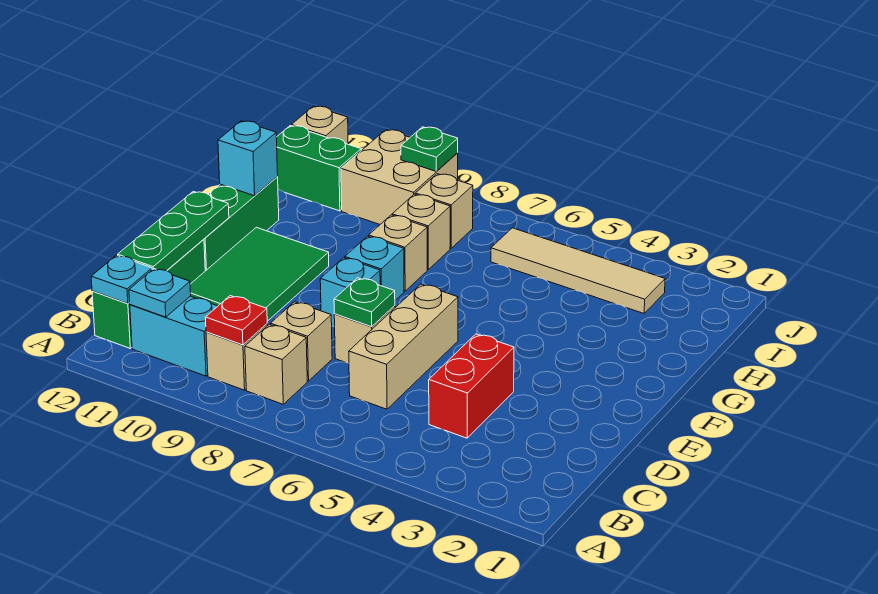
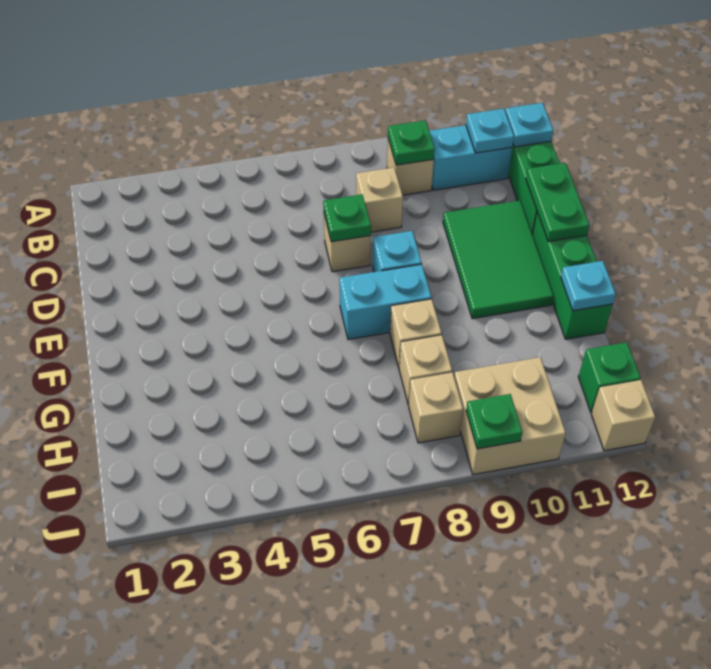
tan brick B8 level 1 -> none
red plate B9 level 2 -> green plate B9 level 2
red brick C4:D4 level 1 -> none
tan brick C6:E6 level 1 -> none
green plate C12:E12 level 2 -> green plate D12:E12 level 2
cyan brick F8 level 1 -> cyan brick F7:F8 level 1
cyan brick G12 level 2 -> cyan plate G12 level 2
tan tile I3:I6 level 1 -> none
green brick I11:I12 level 1 -> green brick I12 level 1

